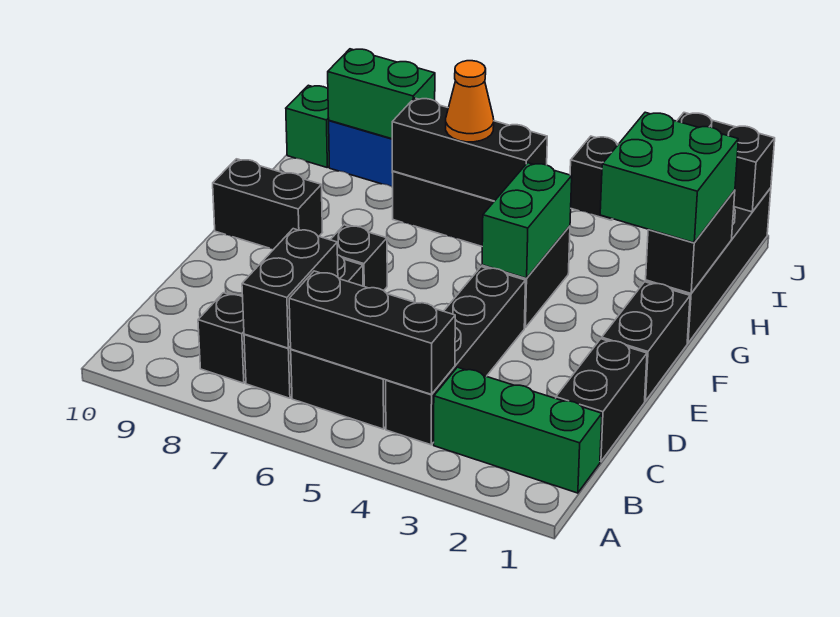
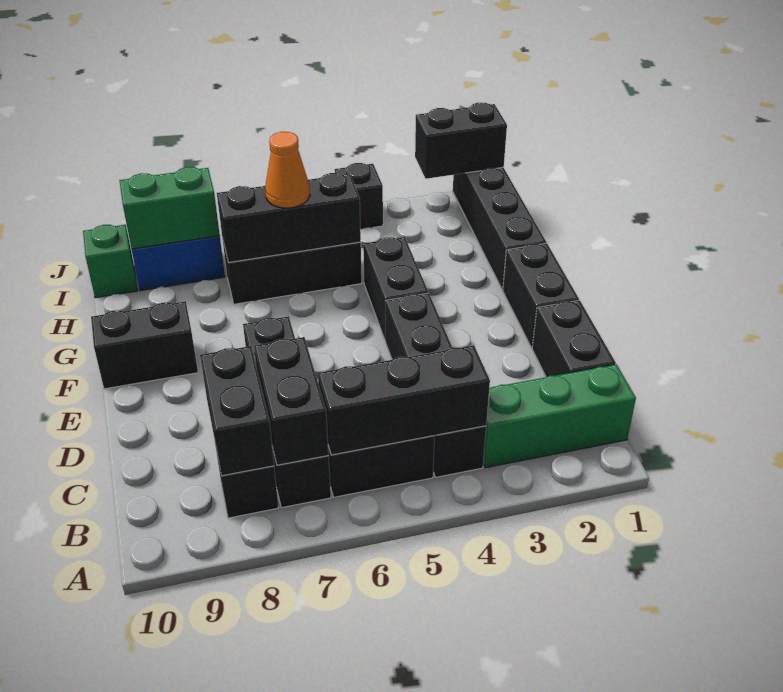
green brick F4:G4 level 2 -> none
black brick G1:H1 level 2 -> black brick B8:C8 level 2
green brick G1:H2 level 3 -> none

